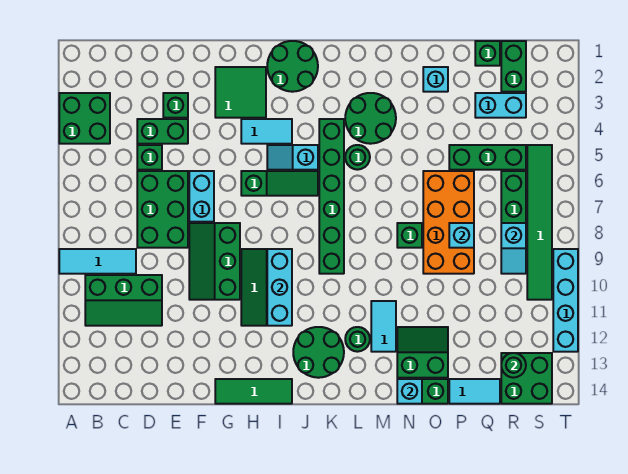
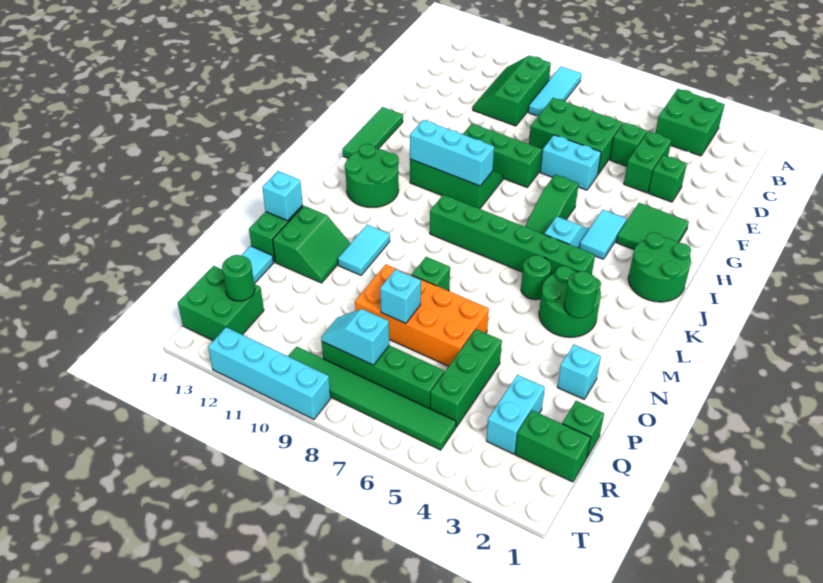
green round brick L12 level 1 -> green round brick M3 level 2
cyan tile M11:M12 level 1 -> cyan tile M11:N11 level 1

